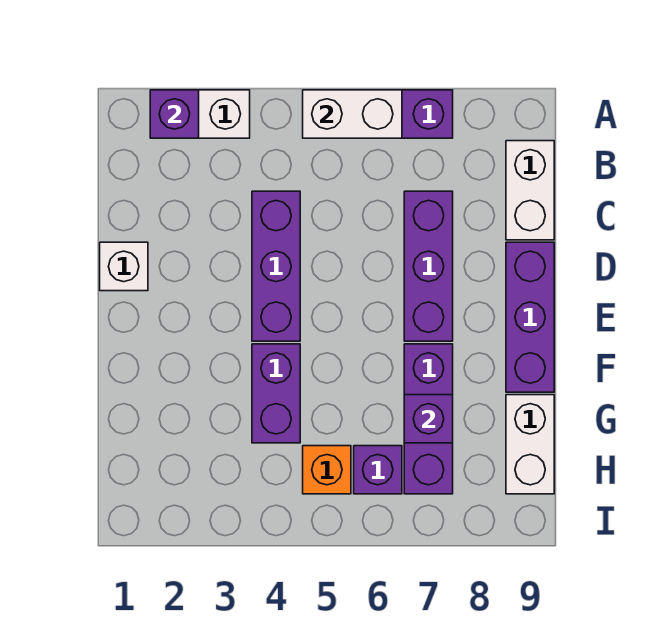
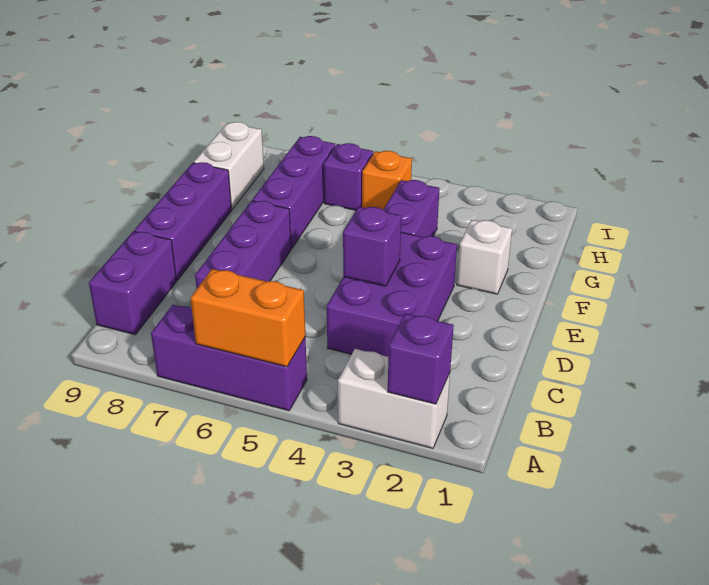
white brick A5:A6 level 2 -> orange brick A5:A6 level 2
white brick B9:C9 level 1 -> purple brick B9:C9 level 1
purple brick C4:E4 level 1 -> purple brick C3:E4 level 1
white brick D1 level 1 -> white brick F2 level 1
purple brick G7 level 2 -> purple brick D4 level 2

